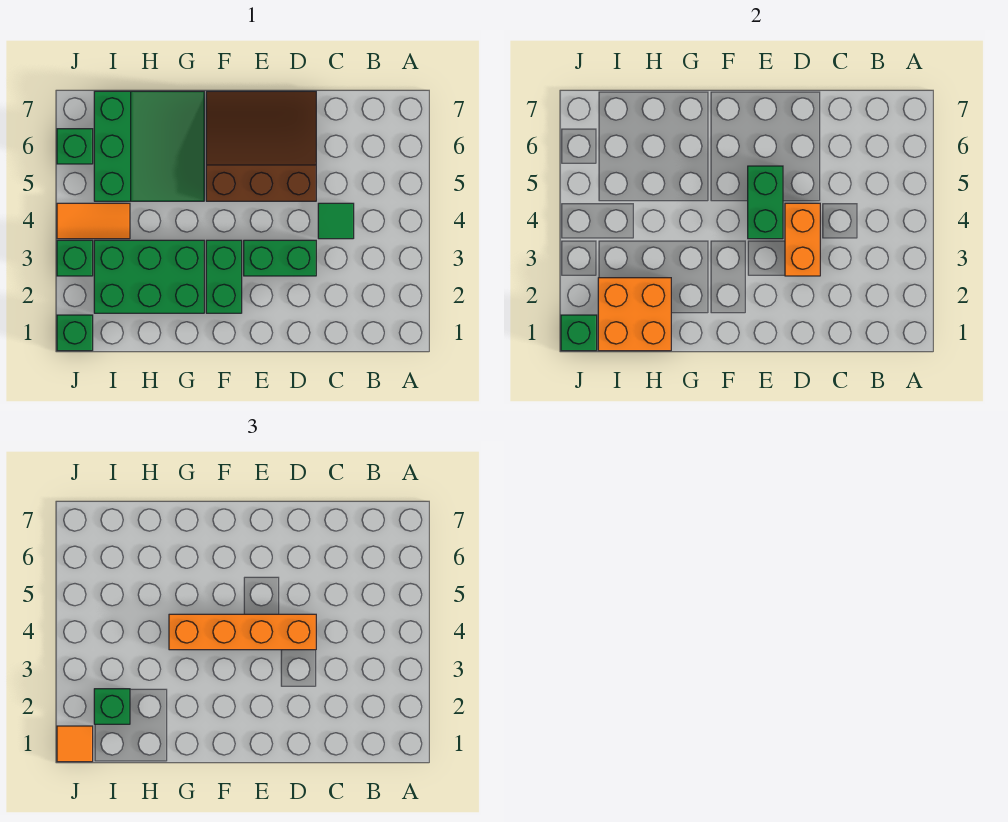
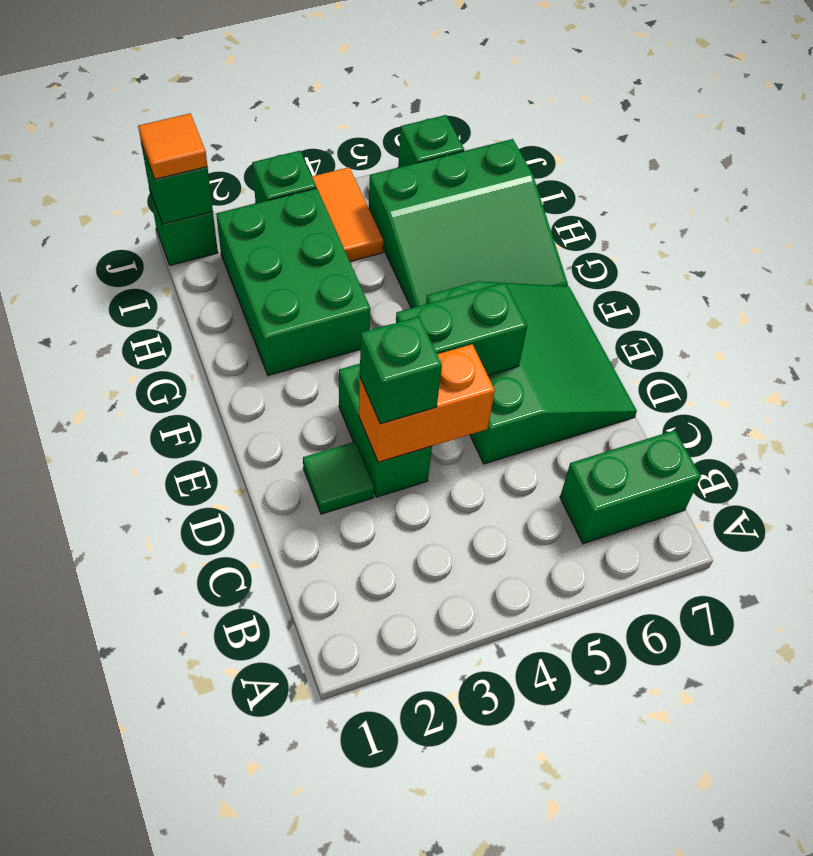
green tile C4 level 1 -> green tile D2 level 1
orange brick D4:G4 level 3 -> none
brown slope D5:F7 level 1 top 5 -> green slope D5:F7 level 1 top 5
green brick F2:F3 level 1 -> green brick B6:B7 level 1
orange brick H1:I2 level 2 -> none
green brick I2 level 3 -> green brick D3 level 3

